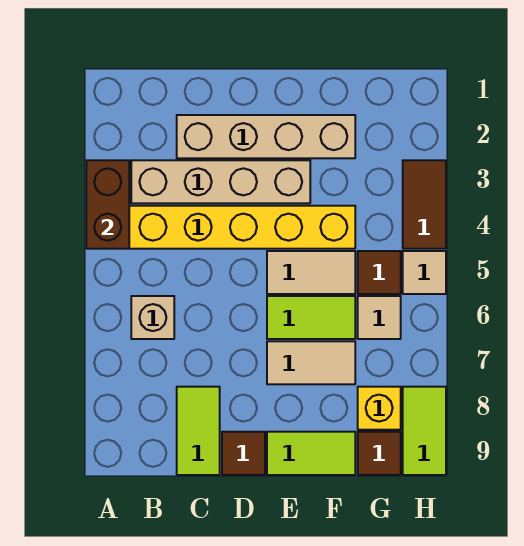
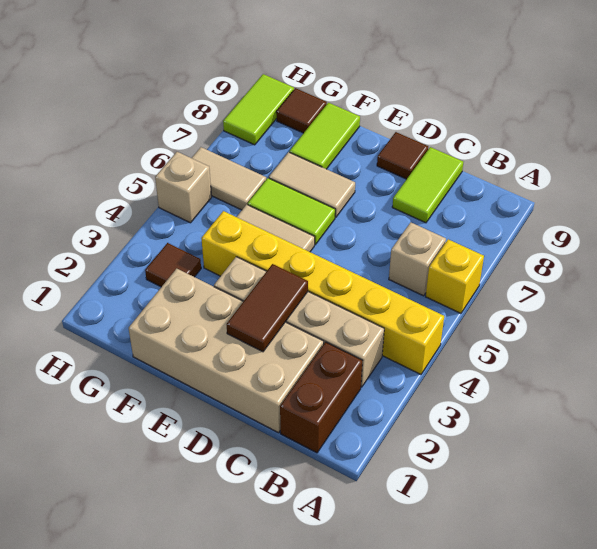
brown brick A3:A4 level 2 -> brown brick B1:B2 level 1
tan brick C2:F2 level 1 -> tan brick C1:F2 level 1
lime tile E9:F9 level 1 -> lime tile F8:F9 level 1
brown tile G5 level 1 -> brown tile G3 level 1
tan tile G6 level 1 -> tan tile G6:H6 level 1
yellow brick G8 level 1 -> yellow brick A6 level 1
brown tile H3:H4 level 1 -> brown tile D2:D3 level 2
tan tile H5 level 1 -> tan brick H5 level 1

